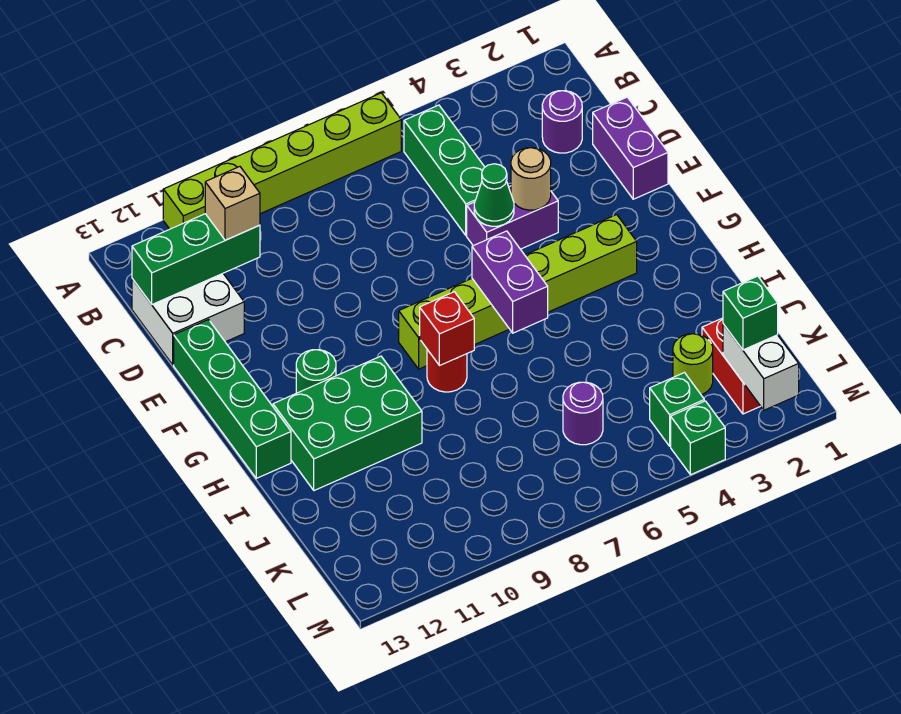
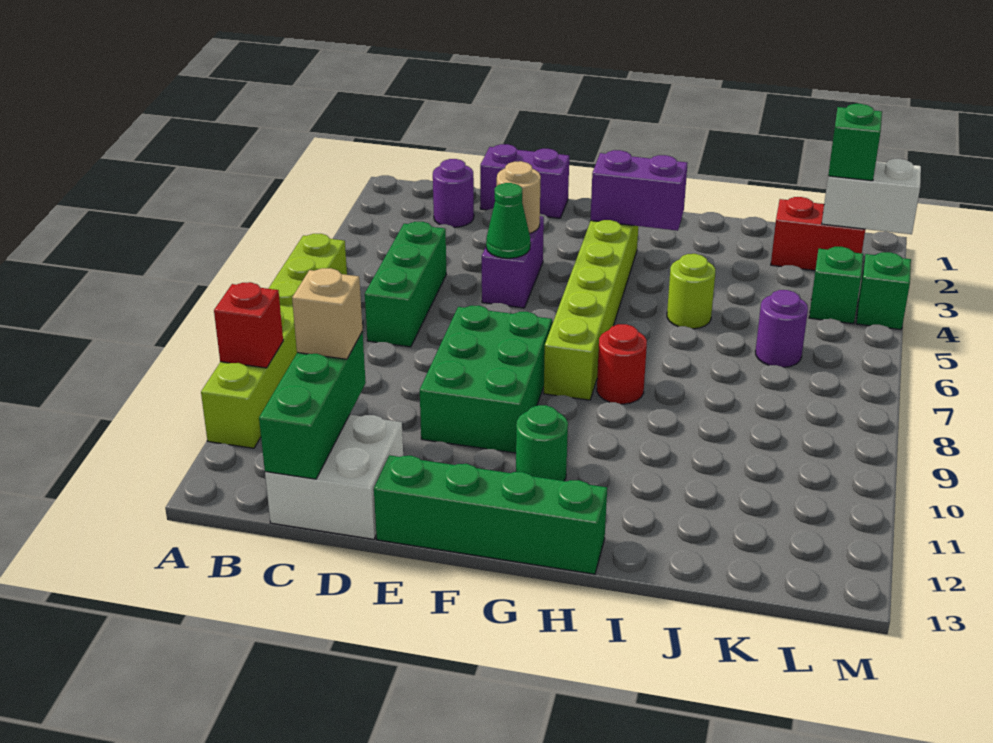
green brick B5:D5 level 1 -> green brick C5:C7 level 1
purple brick G6:H6 level 2 -> purple brick G3:H3 level 2
red brick H8 level 2 -> red brick A10 level 2
green brick H10:I12 level 1 -> green brick E8:F10 level 1
lime round brick K3 level 1 -> lime round brick I5 level 1

